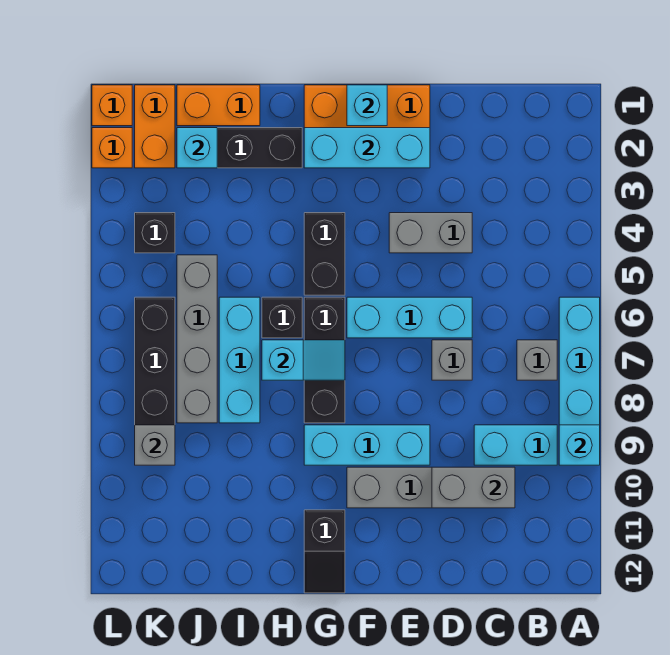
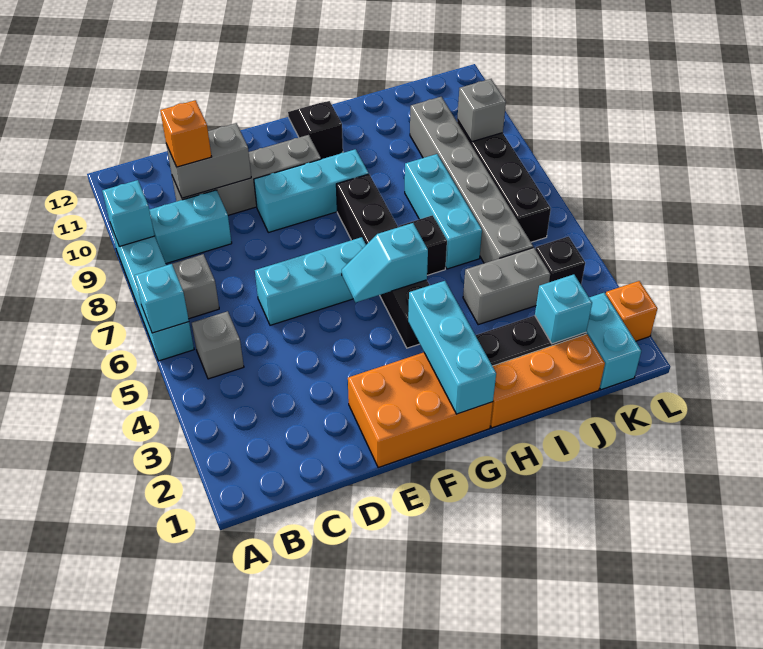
grey brick D4:E4 level 1 -> grey brick I4:J4 level 1
grey brick D7 level 1 -> grey brick B5 level 1
cyan brick E2:G2 level 2 -> cyan brick G1:G3 level 2
cyan brick F1 level 2 -> cyan brick A6 level 2
cyan slope G7:H7 level 2 top H -> cyan slope F5:G5 level 2 top G
orange brick I1:J1 level 1 -> orange brick H1:J1 level 1
grey brick J5:J8 level 1 -> grey brick J5:J10 level 1
orange brick K1:K2 level 1 -> cyan brick K1:K2 level 1
orange brick L1 level 1 -> orange brick C10 level 3

